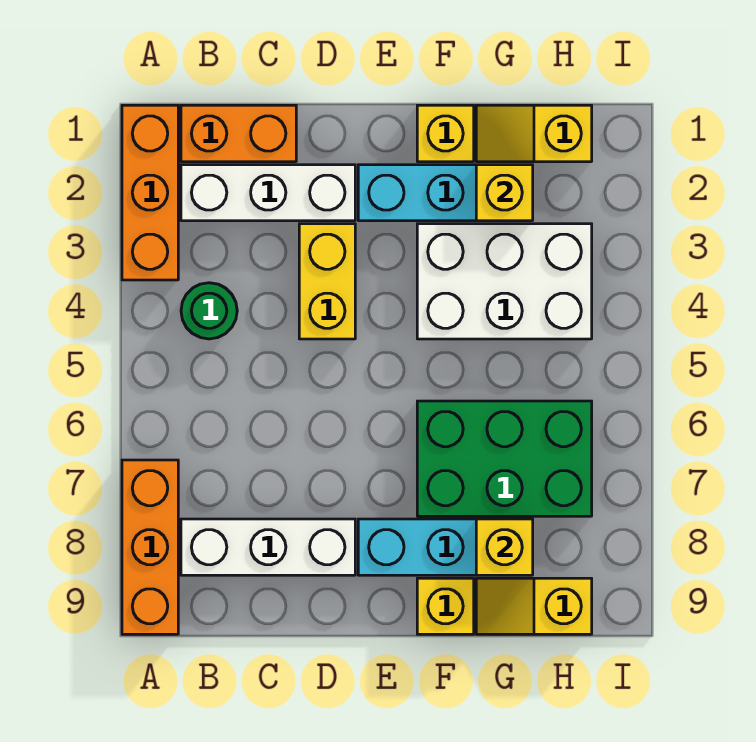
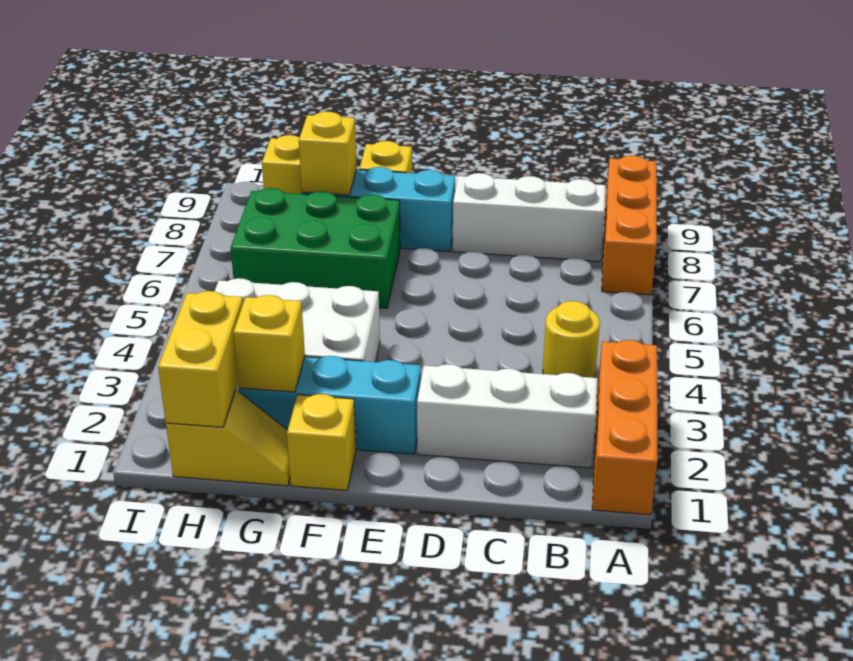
orange brick B1:C1 level 1 -> none
green round brick B4 level 1 -> yellow round brick B4 level 1
yellow brick D3:D4 level 1 -> yellow brick H1:H2 level 2

